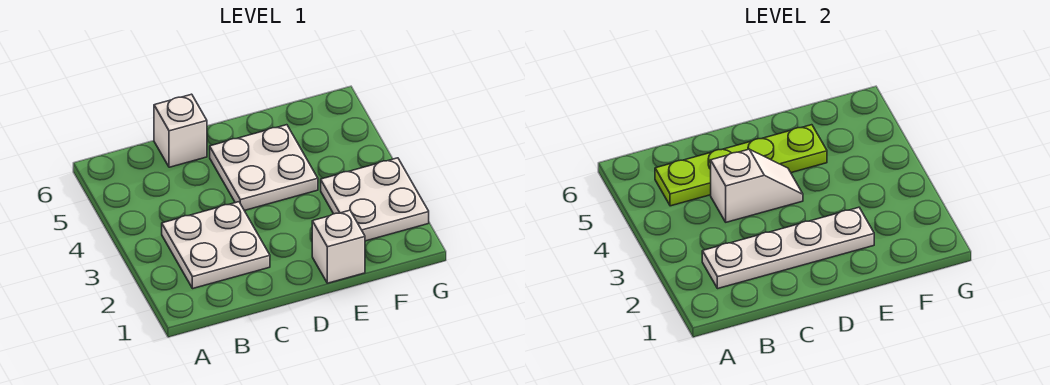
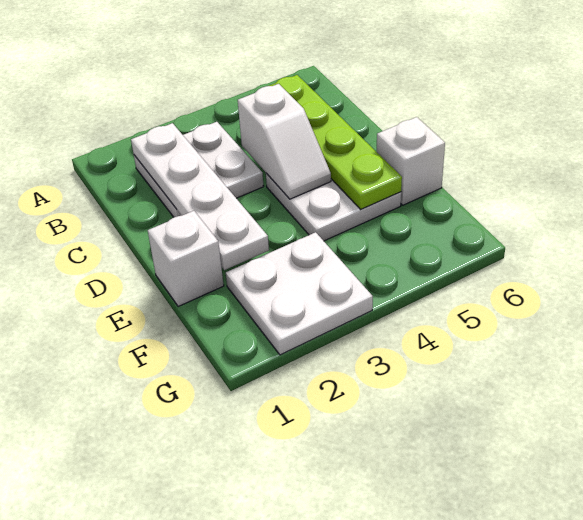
white brick C6 level 1 -> white brick E6 level 1

